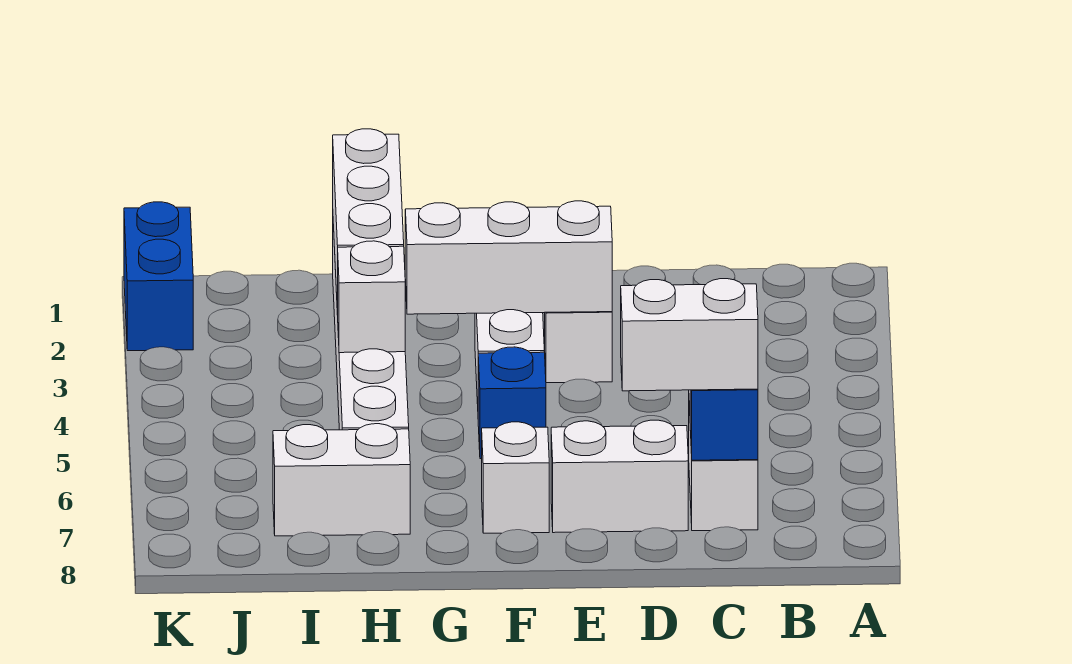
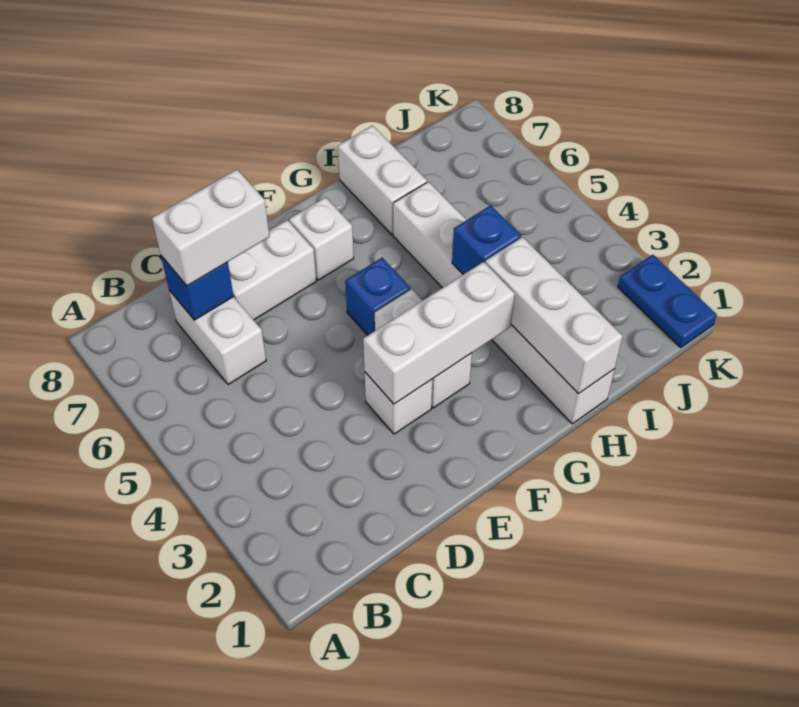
white brick H4 level 2 -> blue brick H4 level 2
white brick H7:I7 level 1 -> white brick H7:H8 level 1
blue brick K1:K2 level 1 -> blue plate K1:K2 level 1

